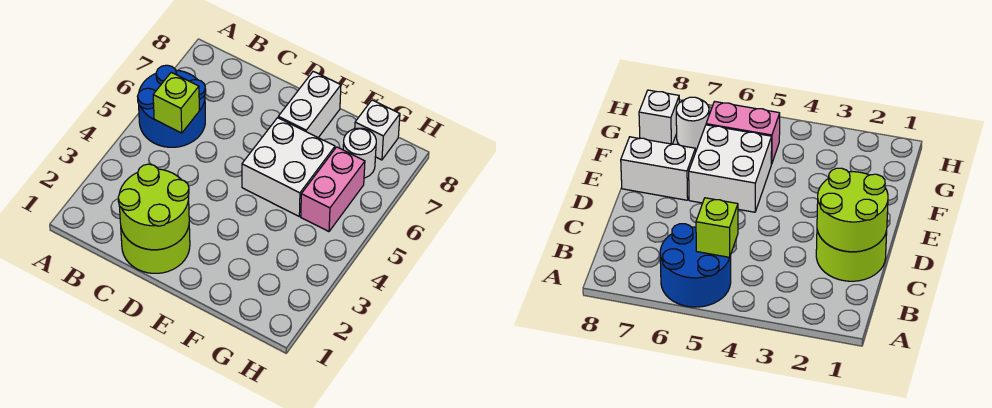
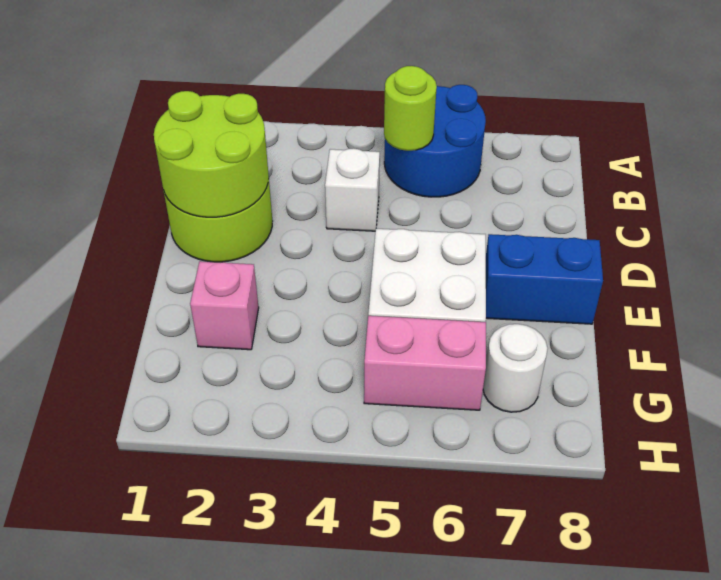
lime brick B5 level 2 -> lime round brick B5 level 2
white brick E7:E8 level 1 -> blue brick E7:E8 level 1
none -> pink brick F2 level 1
white brick G8 level 1 -> white brick C4 level 1

